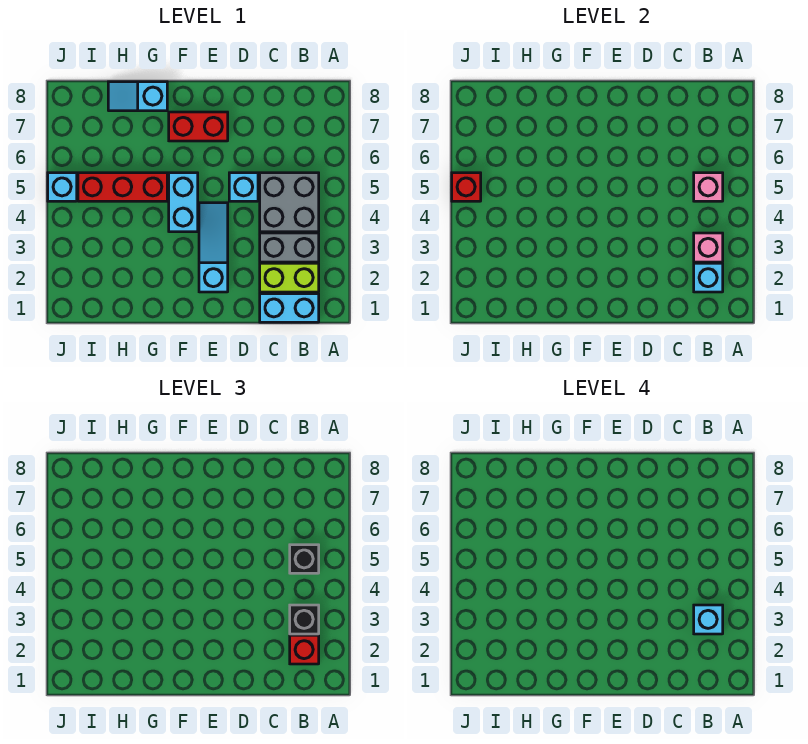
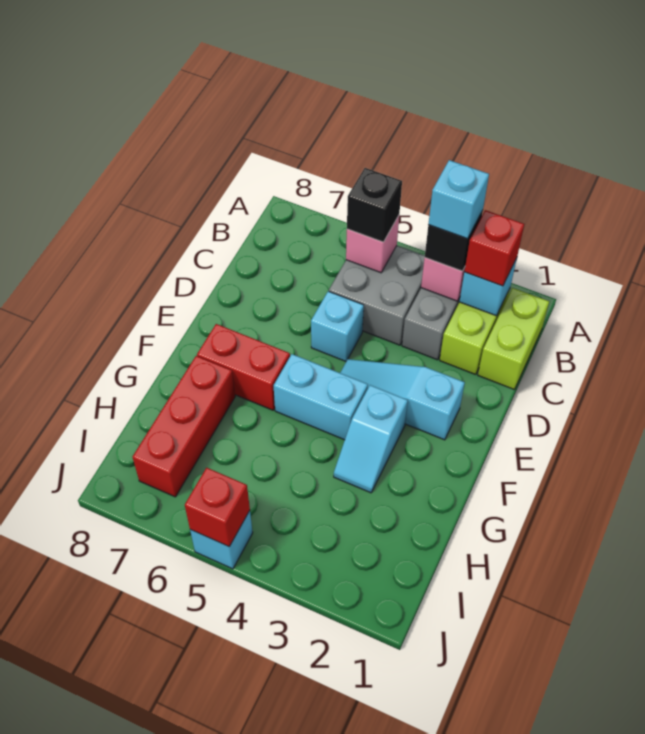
cyan brick B1:C1 level 1 -> lime brick B1:C1 level 1
red brick E7:F7 level 1 -> red brick F6:F7 level 1
red brick G5:I5 level 1 -> red brick G7:I7 level 1
cyan slope G8:H8 level 1 top G -> cyan slope F3:G3 level 1 top F

